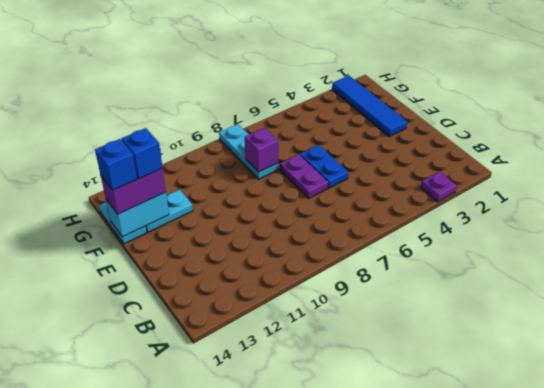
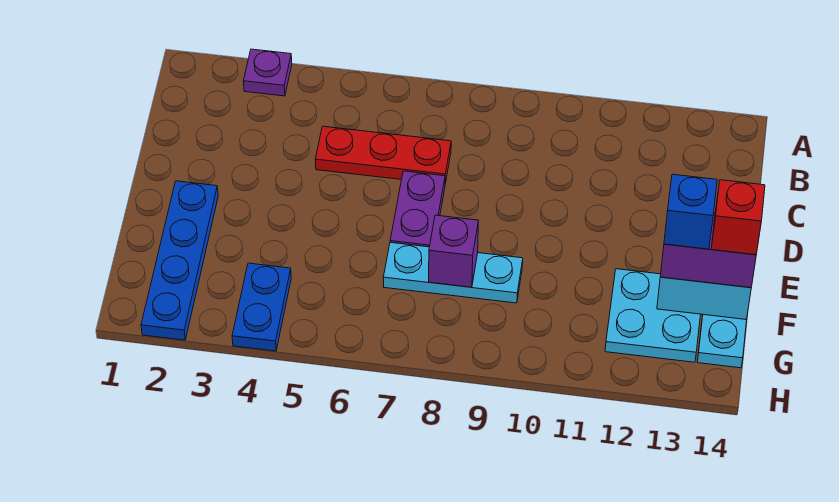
none -> red plate C5:C7 level 1
blue plate D6:E6 level 1 -> blue plate G4:H4 level 1
blue tile E2:H2 level 1 -> blue plate E2:H2 level 1
cyan plate F8:H8 level 1 -> cyan plate F7:F9 level 1
cyan plate F12:F13 level 1 -> cyan plate F12:G13 level 1
blue brick F14 level 4 -> red brick F14 level 4

